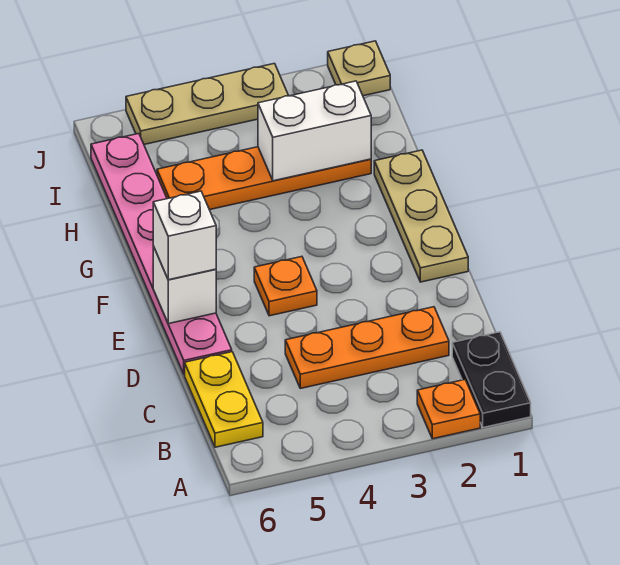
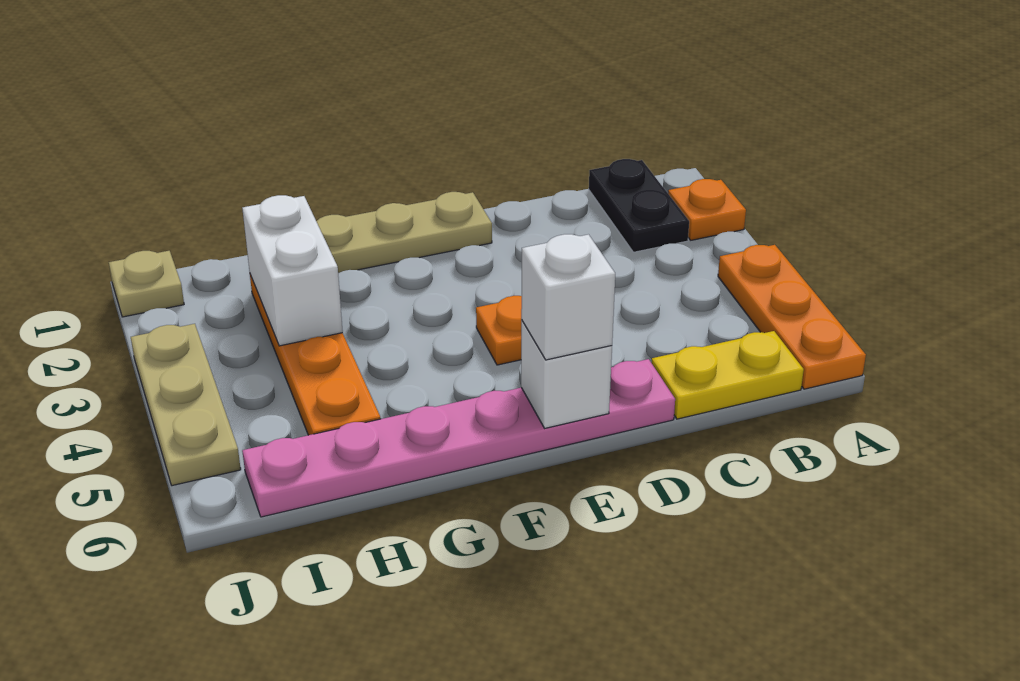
black plate A1:B1 level 1 -> black plate B1:B2 level 1
orange plate C2:C4 level 1 -> orange plate A4:A6 level 1

